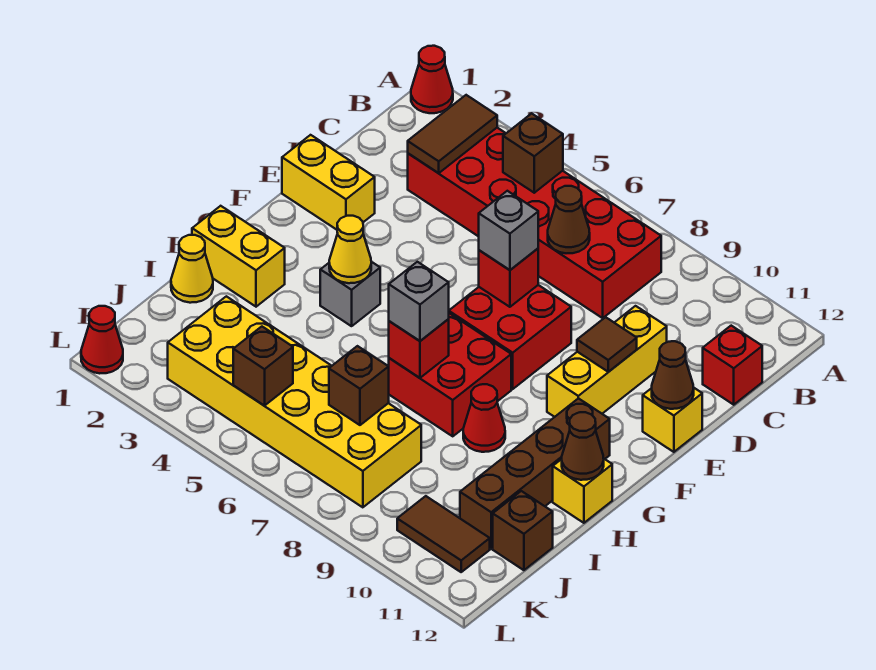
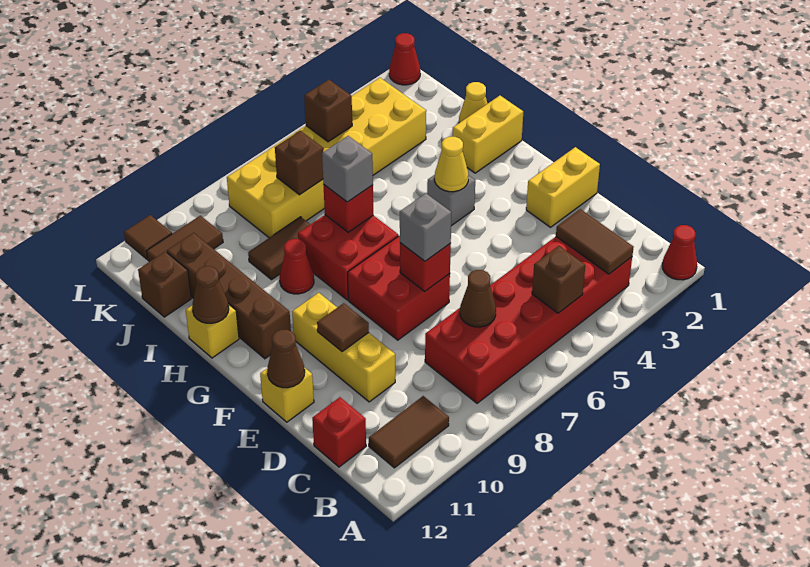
none -> brown tile B10:B11 level 1
none -> brown tile I8:I9 level 1
none -> brown tile L11 level 1

